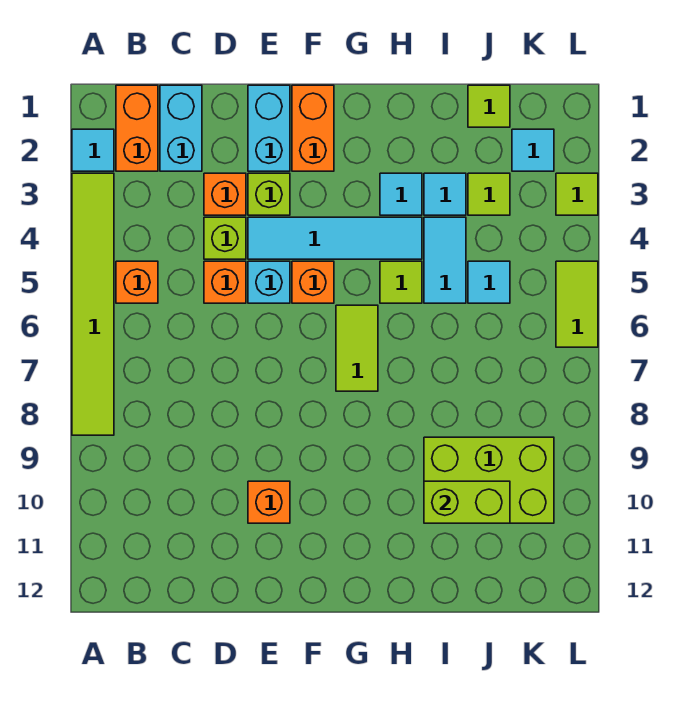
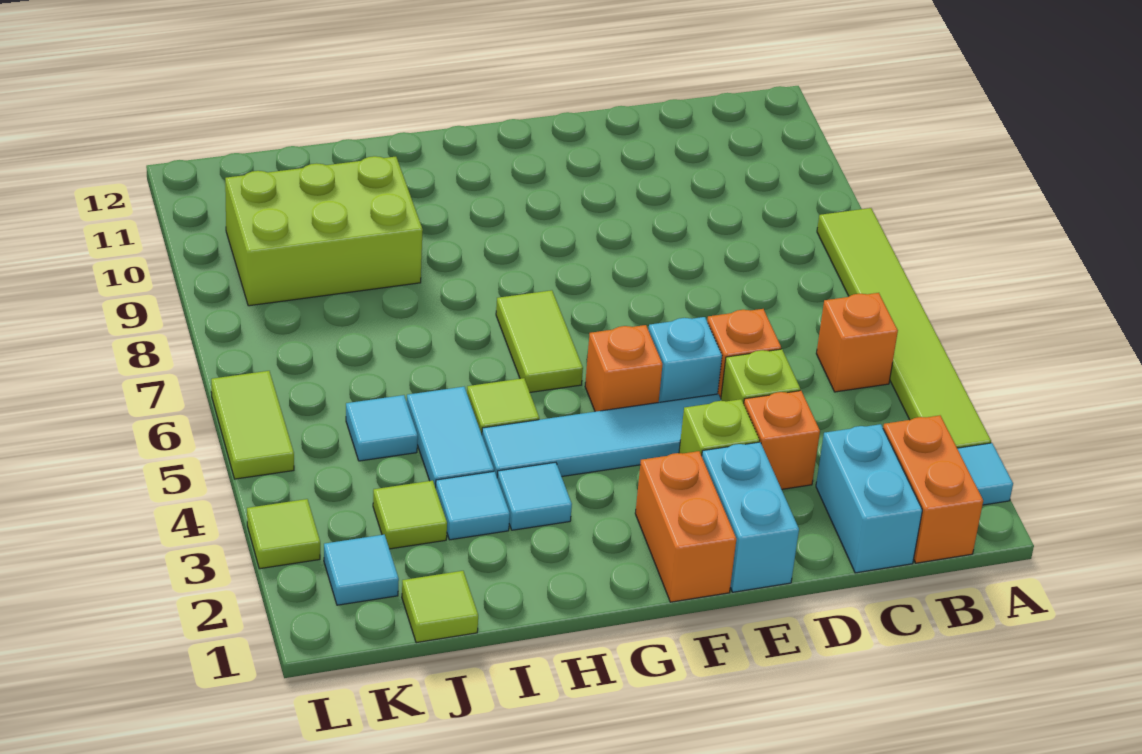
orange brick E10 level 1 -> none
lime brick I10:J10 level 2 -> none

